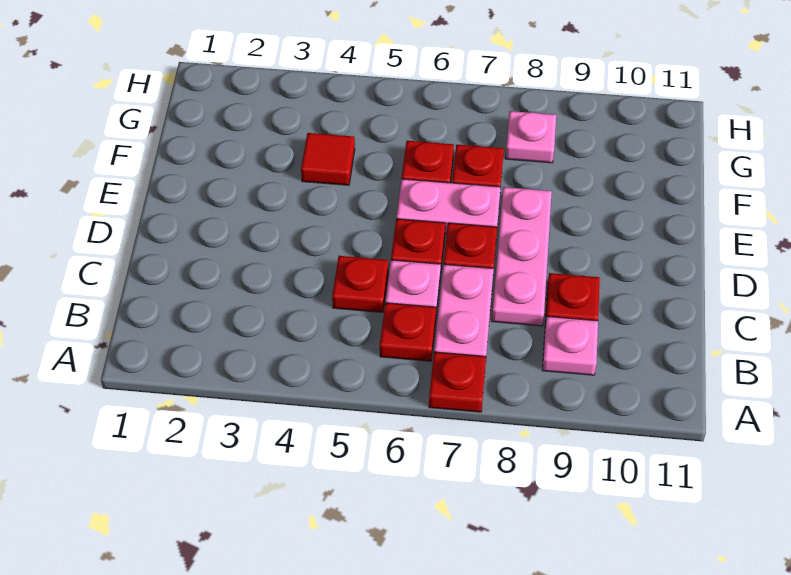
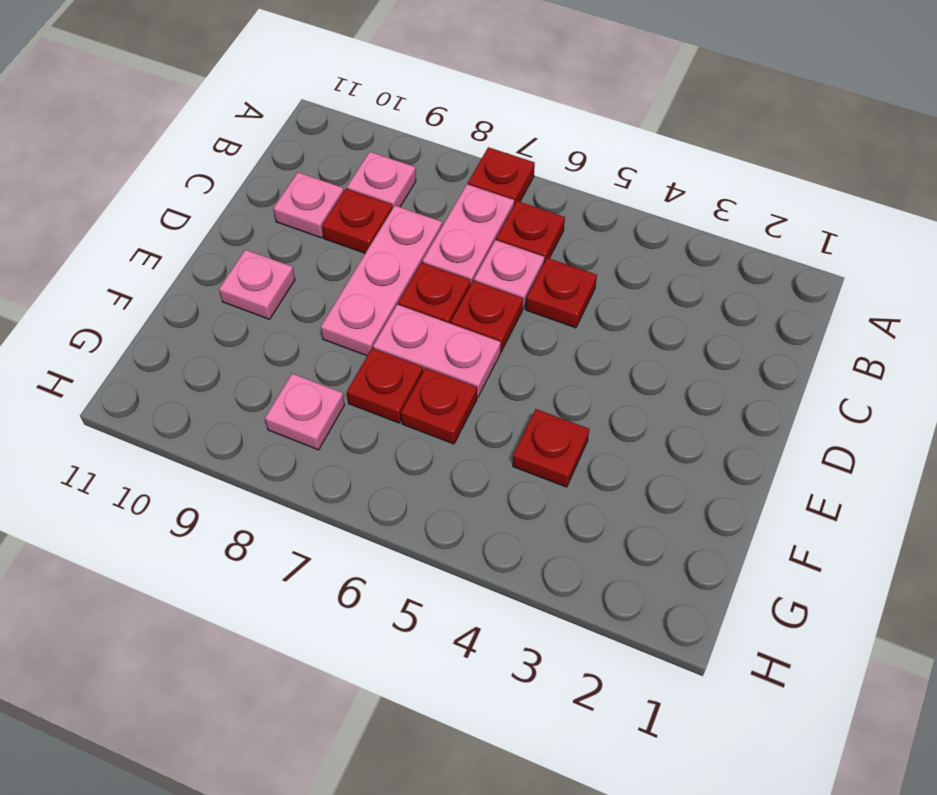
none -> pink plate C10 level 1
none -> pink plate E10 level 1
red tile F4 level 1 -> red plate F4 level 1

